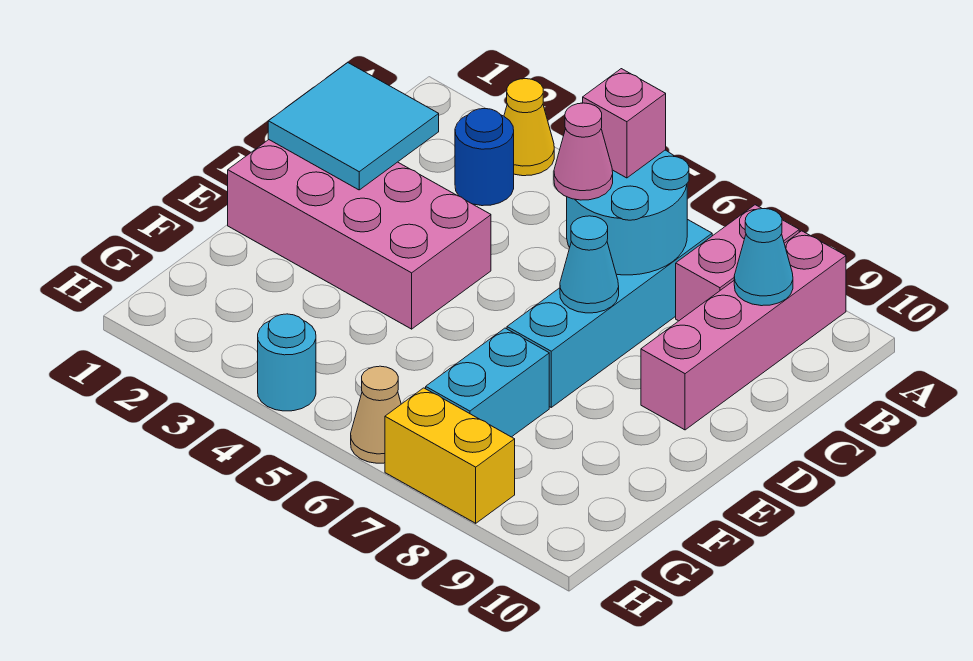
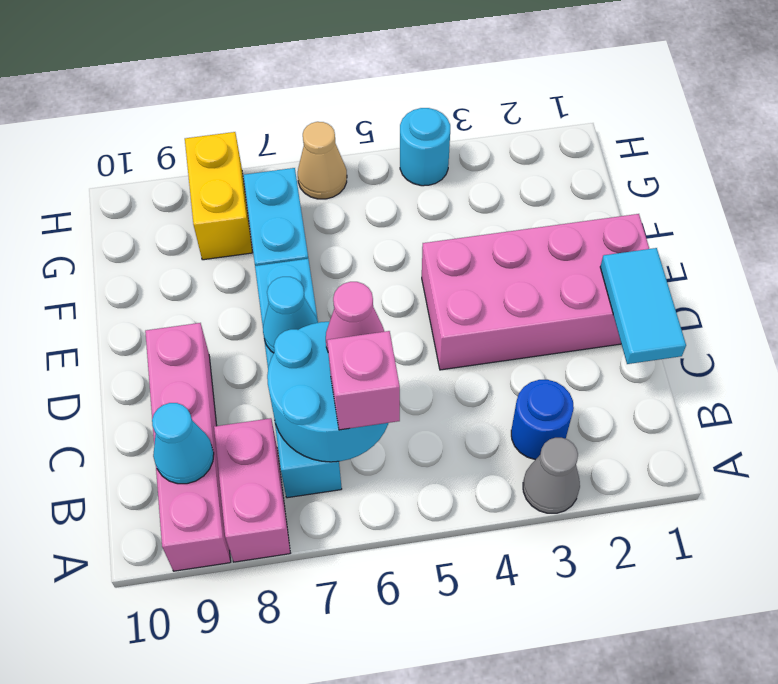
yellow cone A3 level 1 -> grey cone A3 level 1
cyan tile C1:D2 level 2 -> cyan tile C1:D1 level 2
yellow brick H7:H8 level 1 -> yellow brick G8:H8 level 1

